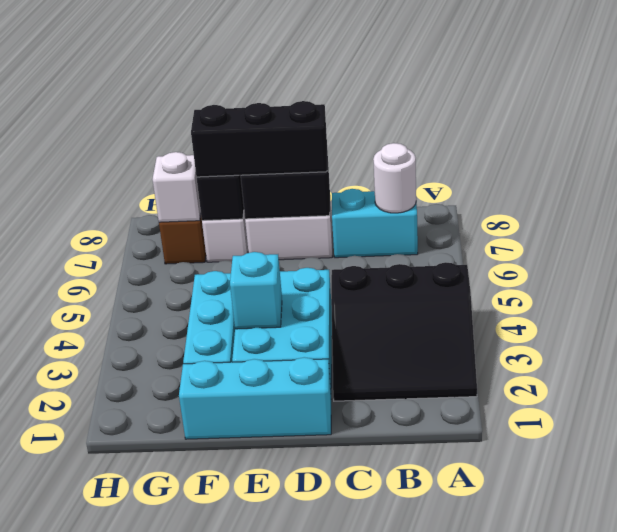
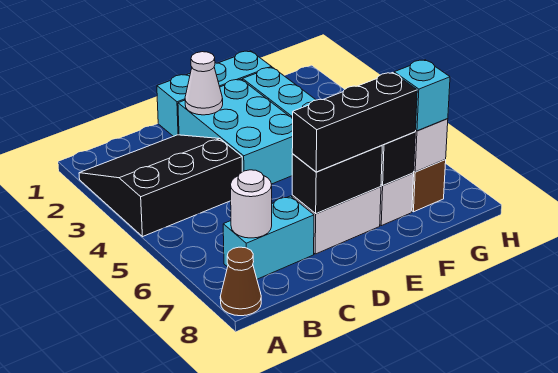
none -> brown cone A8 level 1
none -> white cone D2 level 2
cyan brick E3 level 2 -> cyan brick G7 level 3

